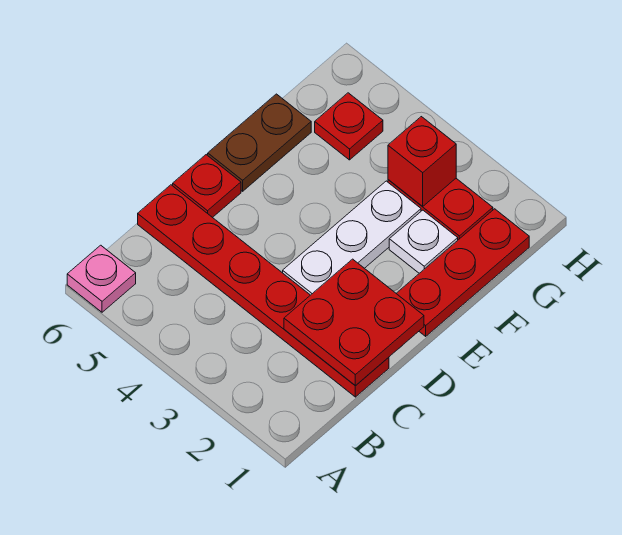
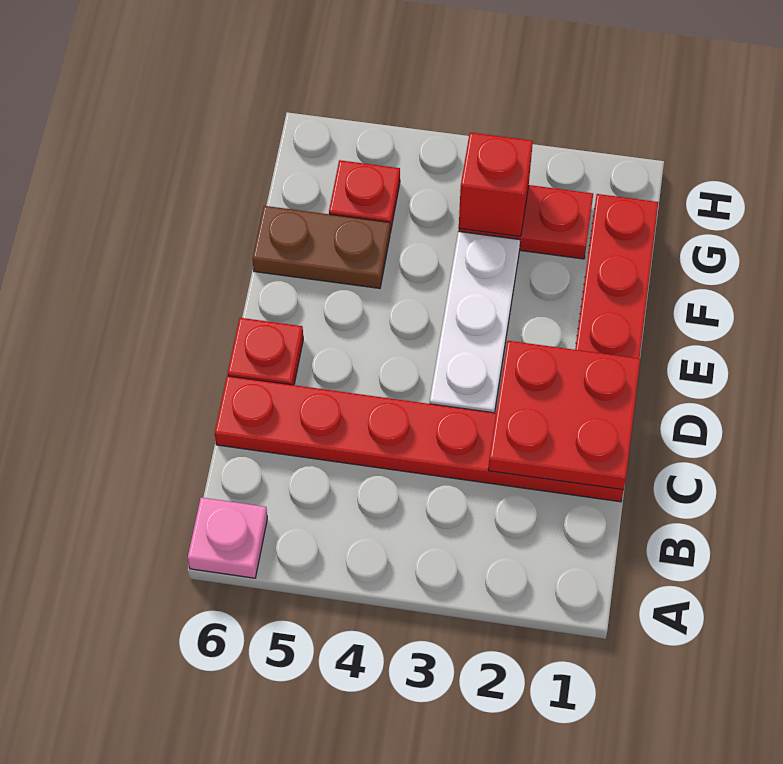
brown plate E6:F6 level 1 -> brown plate F5:F6 level 1
white plate F2 level 1 -> none

